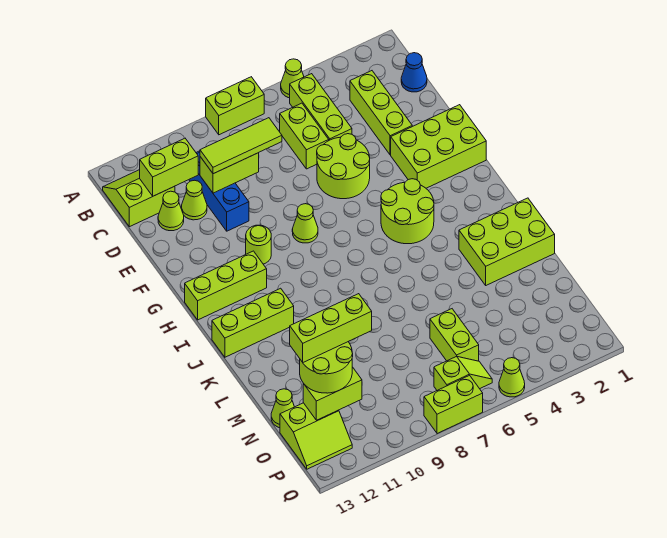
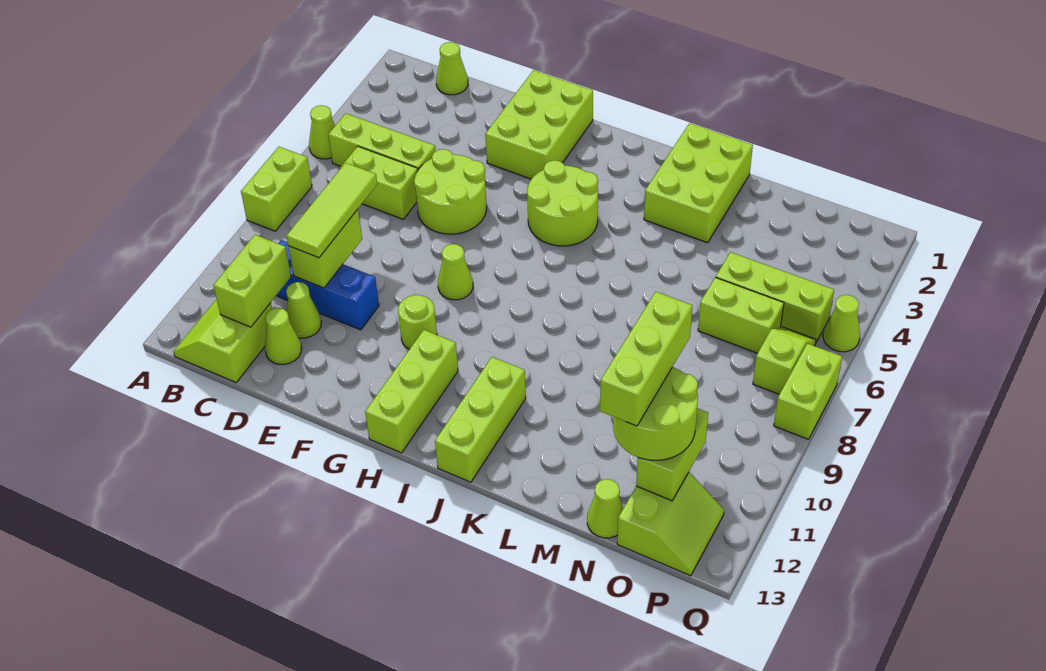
blue cone C1 level 1 -> lime cone C1 level 1
lime brick C3:E3 level 1 -> lime brick N5:P5 level 1

